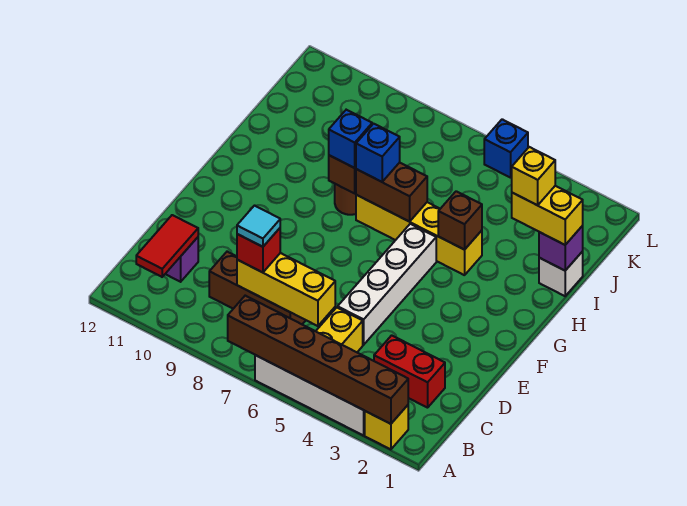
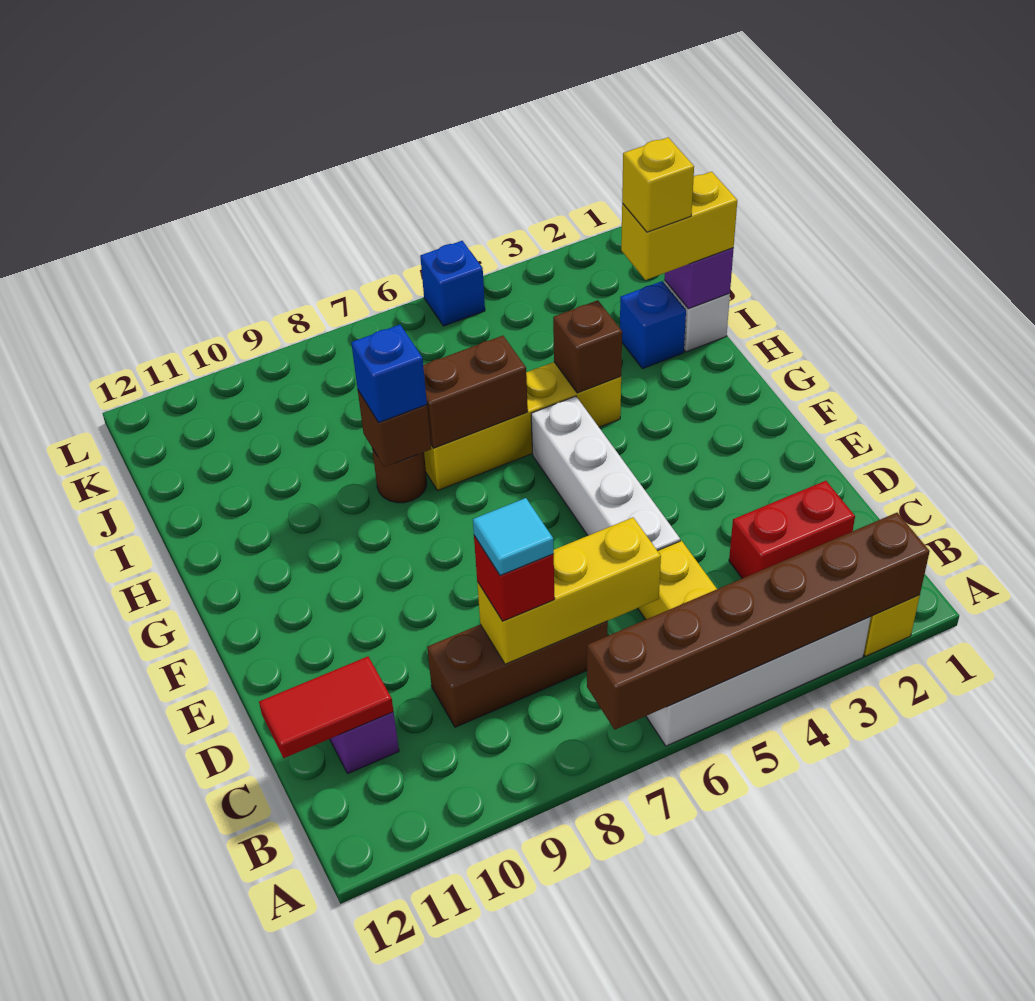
red tile B11:C11 level 2 -> red tile C11:C12 level 2
blue brick H7 level 3 -> blue brick I2 level 1

